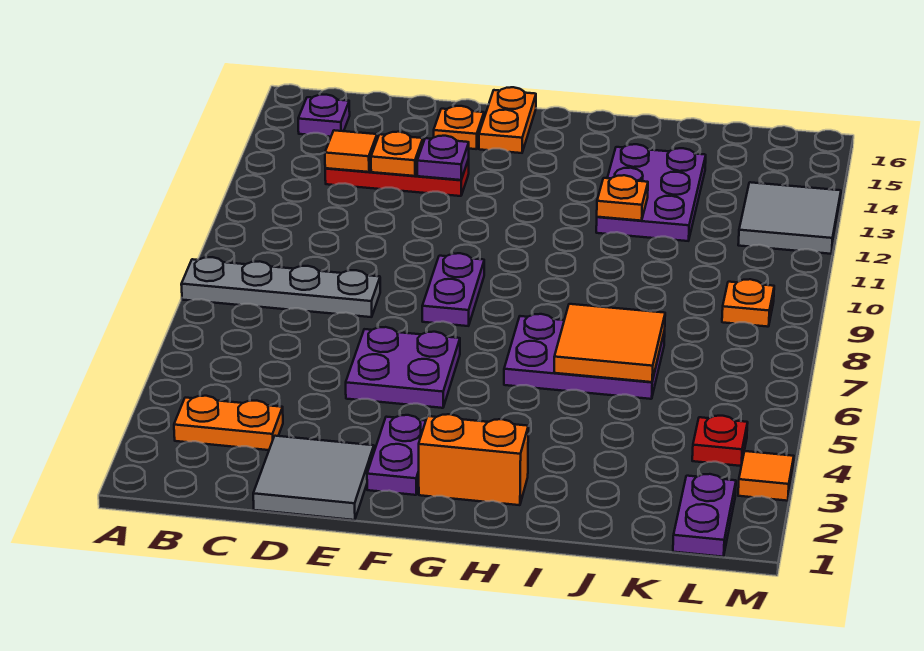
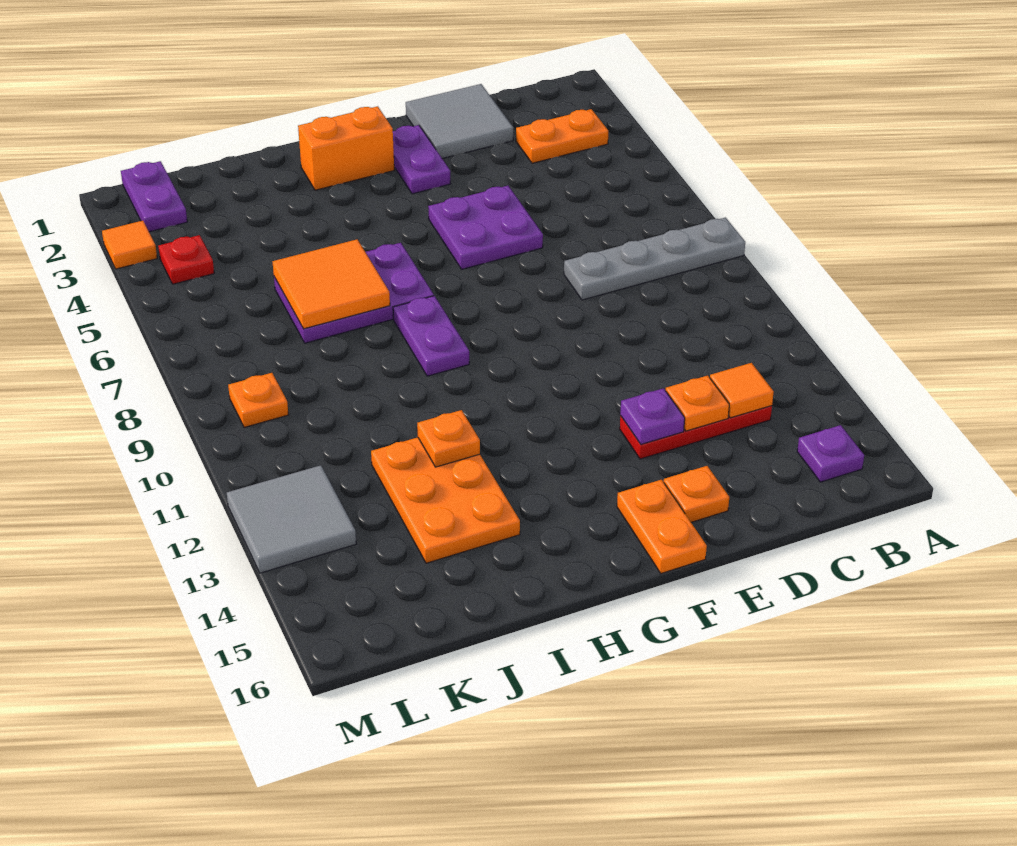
purple plate F8:F9 level 1 -> purple plate H8:H9 level 1
purple plate I12:J14 level 1 -> orange plate I12:J14 level 1

